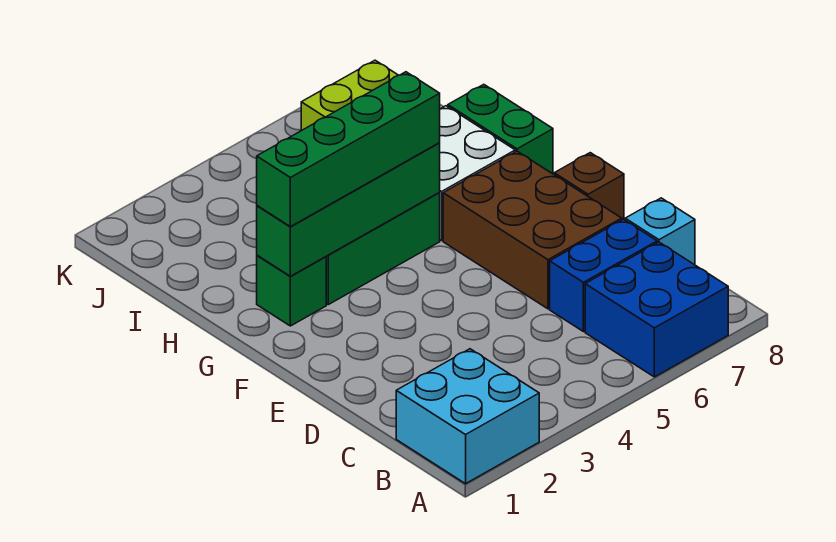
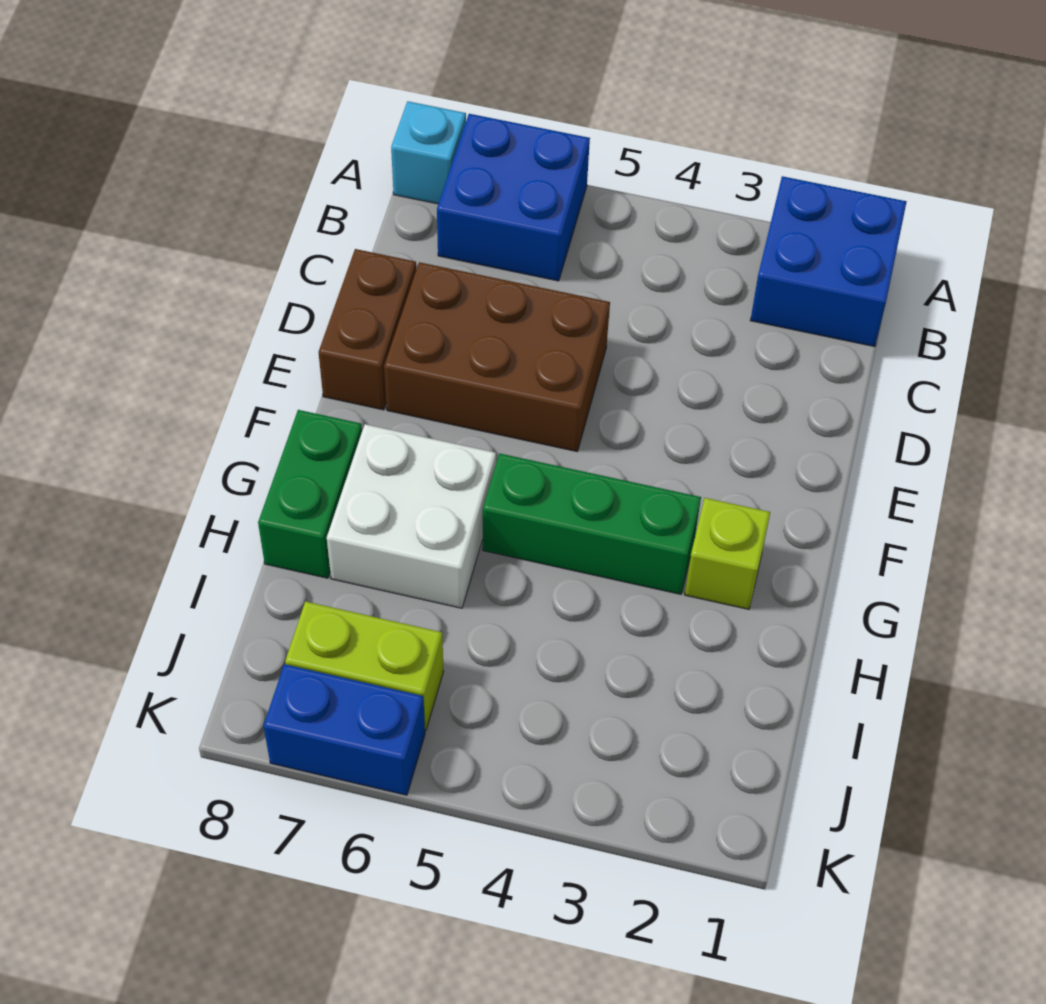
cyan brick A1:B2 level 1 -> blue brick A1:B2 level 1
blue brick C6:C7 level 1 -> blue brick K6:K7 level 1
cyan brick C8 level 1 -> cyan brick A8 level 1
brown brick D6:F7 level 1 -> brown brick D5:E7 level 1
brown brick E8 level 1 -> brown brick D8:E8 level 1
green brick G2 level 1 -> lime brick G2 level 1
green brick G2:G5 level 2 -> none
green brick G2:G5 level 3 -> none

